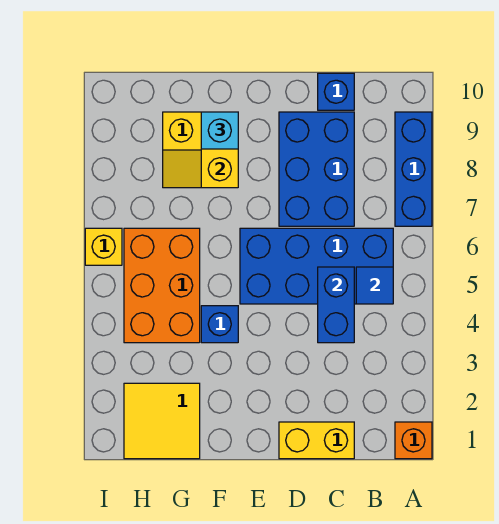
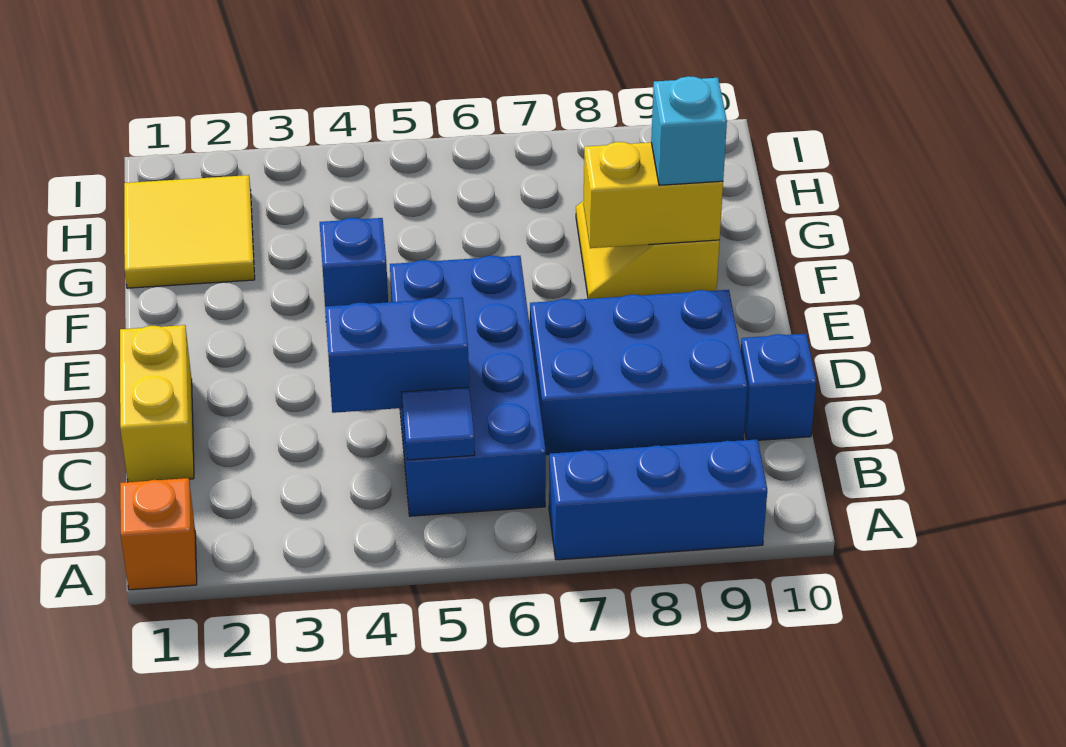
orange brick G4:H6 level 1 -> none
yellow brick I6 level 1 -> none

